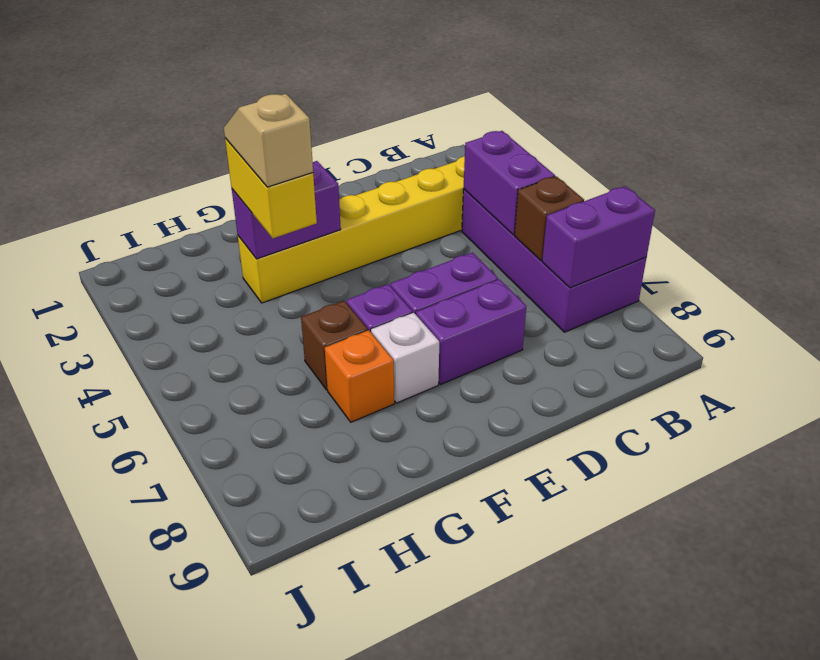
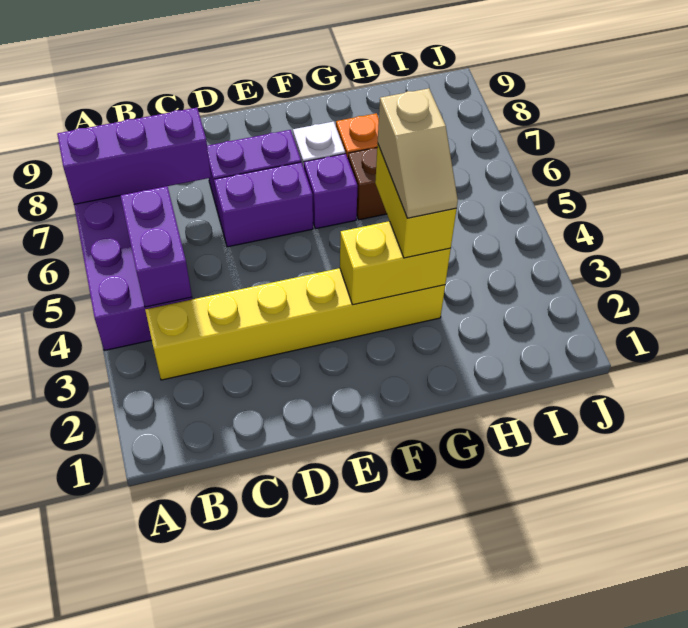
purple brick A7:B7 level 2 -> purple brick A7:C7 level 2
brown brick B6 level 2 -> none
purple brick F3:G3 level 2 -> yellow brick F3:G3 level 2

